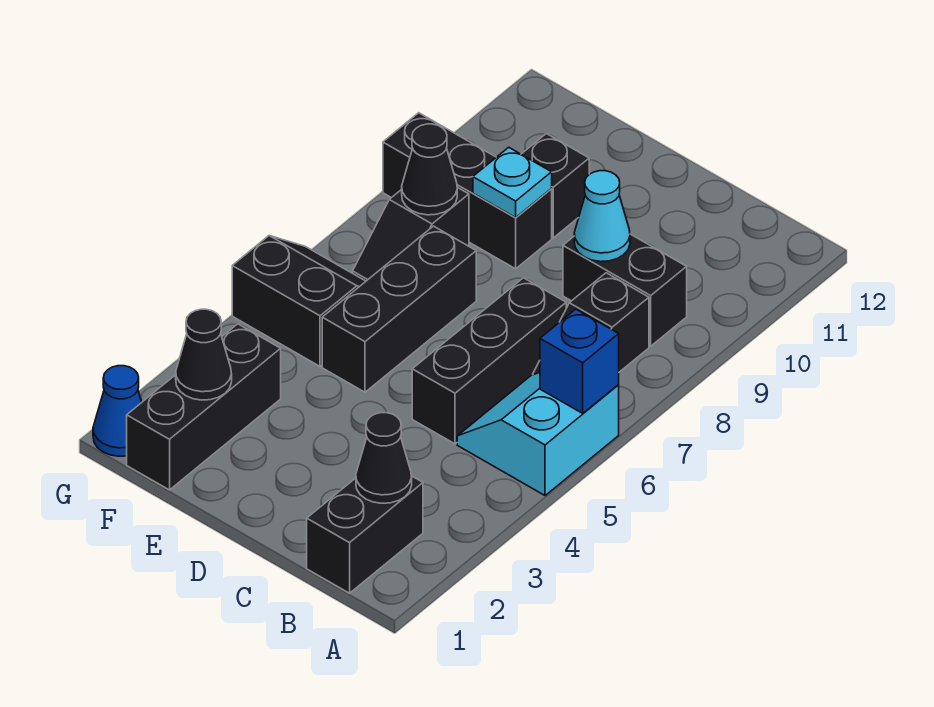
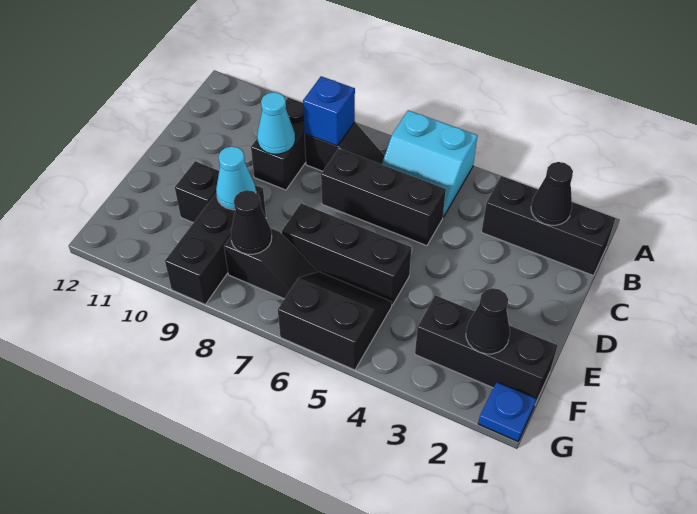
blue brick A6 level 2 -> blue brick B8 level 2
black brick B1:B2 level 1 -> black brick B1:B3 level 1
cyan plate E9 level 2 -> cyan cone E9 level 2
black slope F5:G6 level 1 top 5 -> black slope F5:G6 level 1 top G
blue cone G1 level 1 -> blue plate G1 level 1

